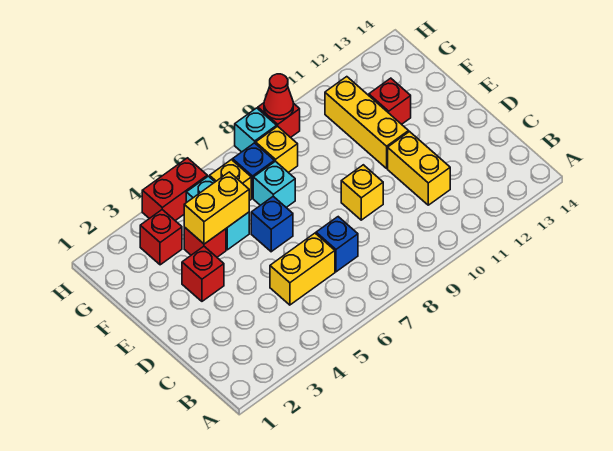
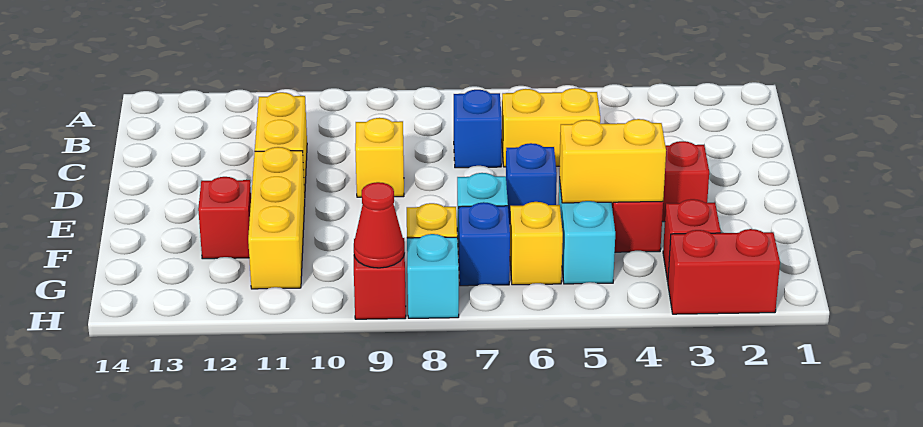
red brick H4:H5 level 1 -> red brick H2:H3 level 1

